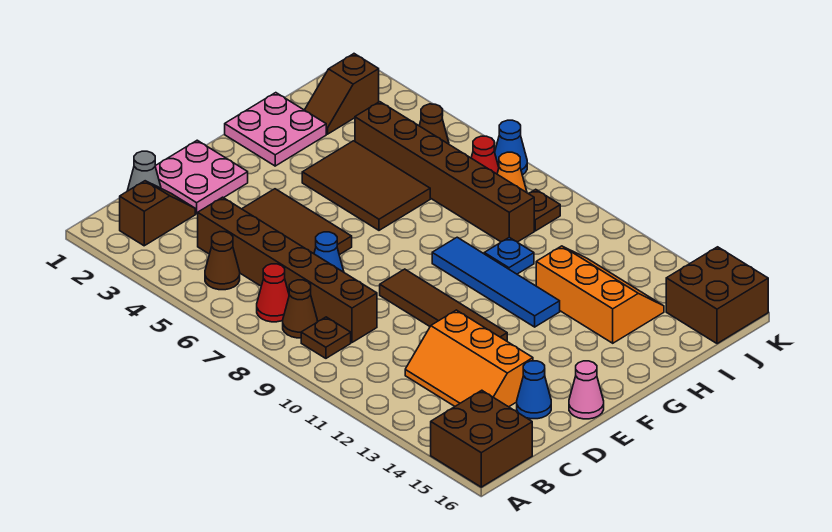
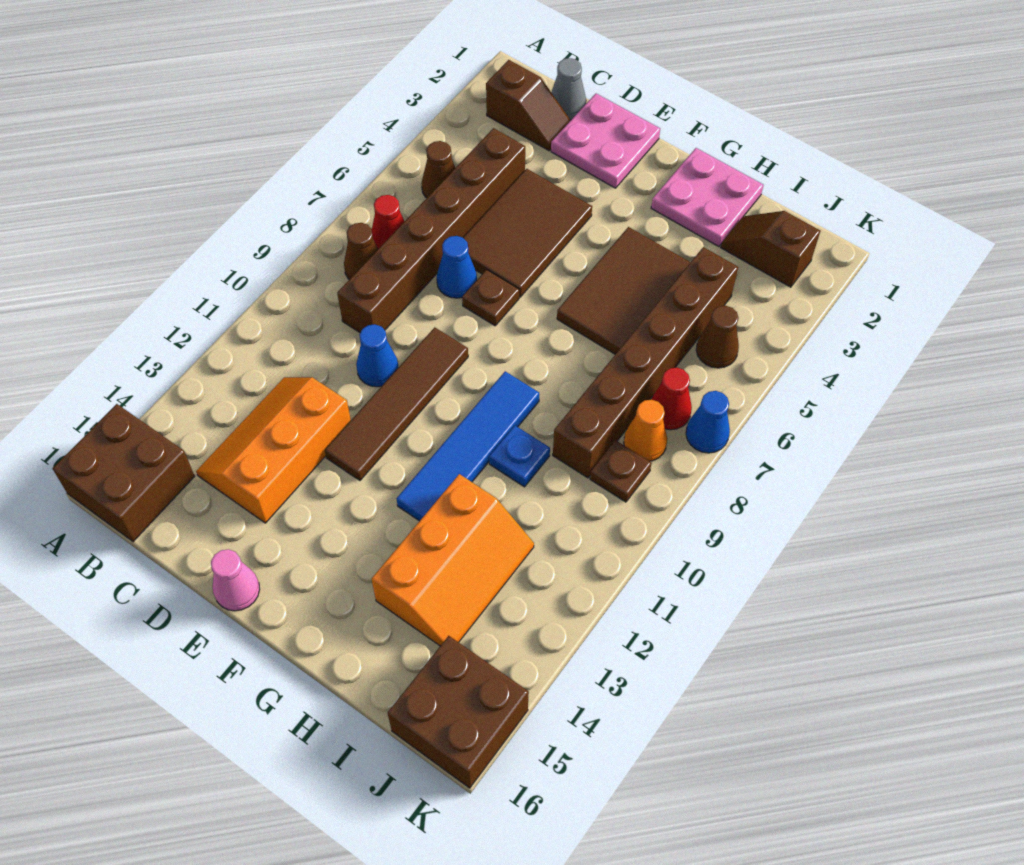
brown plate B9 level 1 -> brown plate E7 level 1
blue cone D15 level 1 -> blue cone D10 level 1

